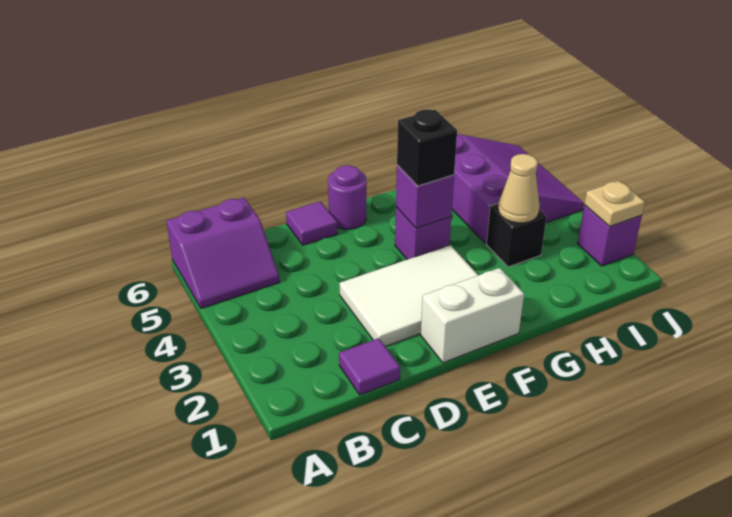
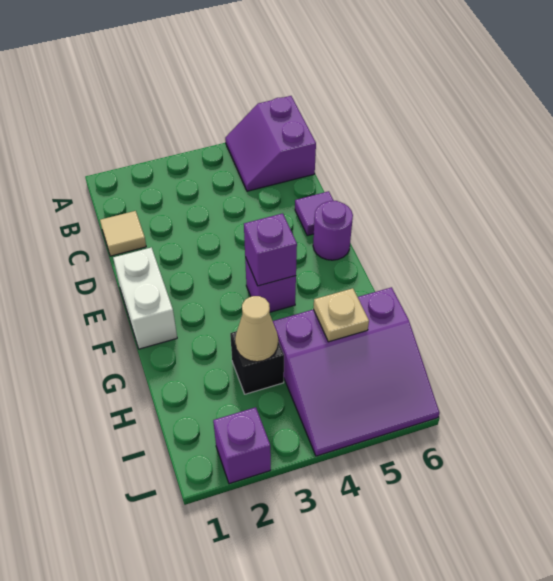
purple tile C1 level 1 -> tan tile C1 level 1
white tile D2:F3 level 1 -> none
black brick F4 level 3 -> none
tan plate J2 level 2 -> tan plate H5 level 2

